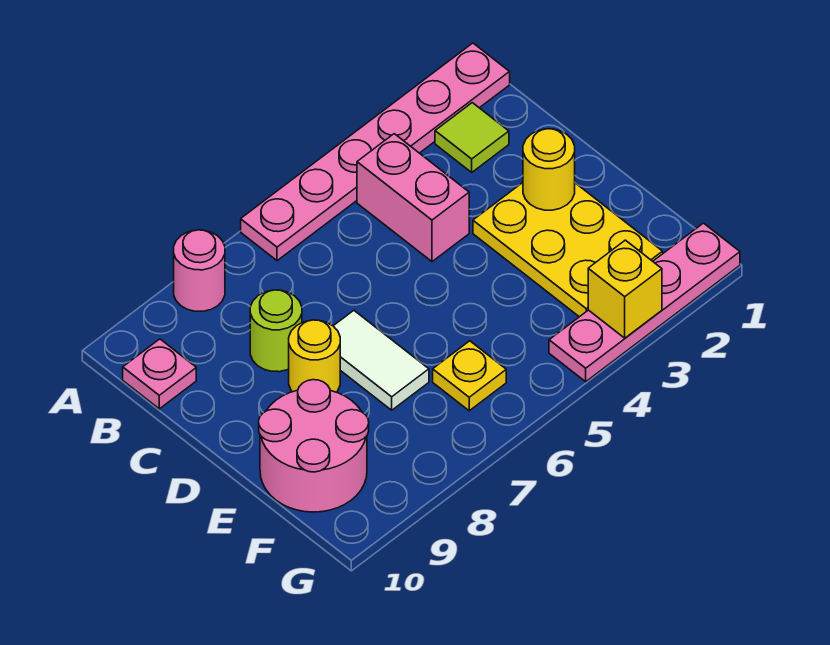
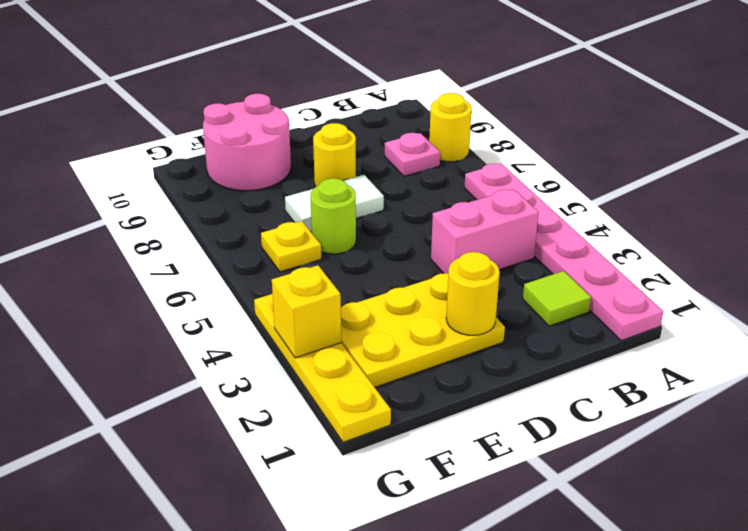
pink round brick A8 level 1 -> yellow round brick A8 level 1
pink plate B10 level 1 -> pink plate B8 level 1
lime round brick C8 level 1 -> lime round brick E6 level 1
pink plate G1:G4 level 1 -> yellow plate G1:G4 level 1

